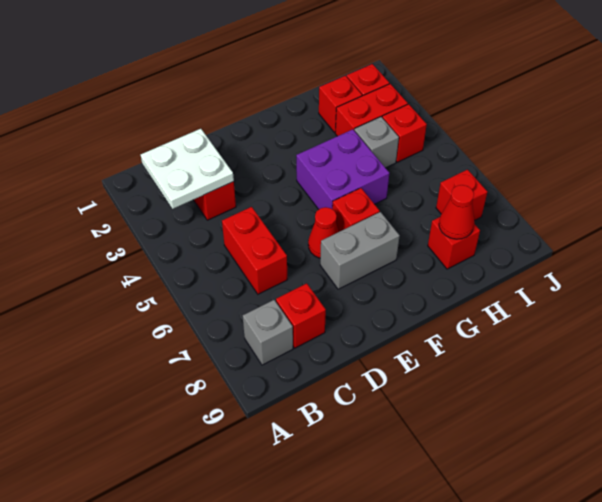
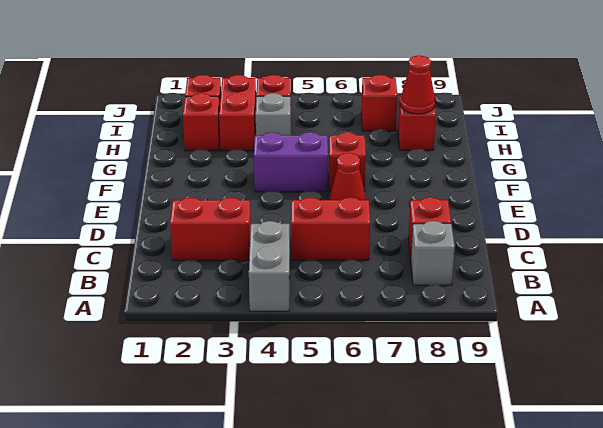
white plate B2:C3 level 2 -> none
grey brick E7:F7 level 1 -> grey brick A4:B4 level 1
purple brick F4:G5 level 1 -> purple brick F4:F5 level 1

